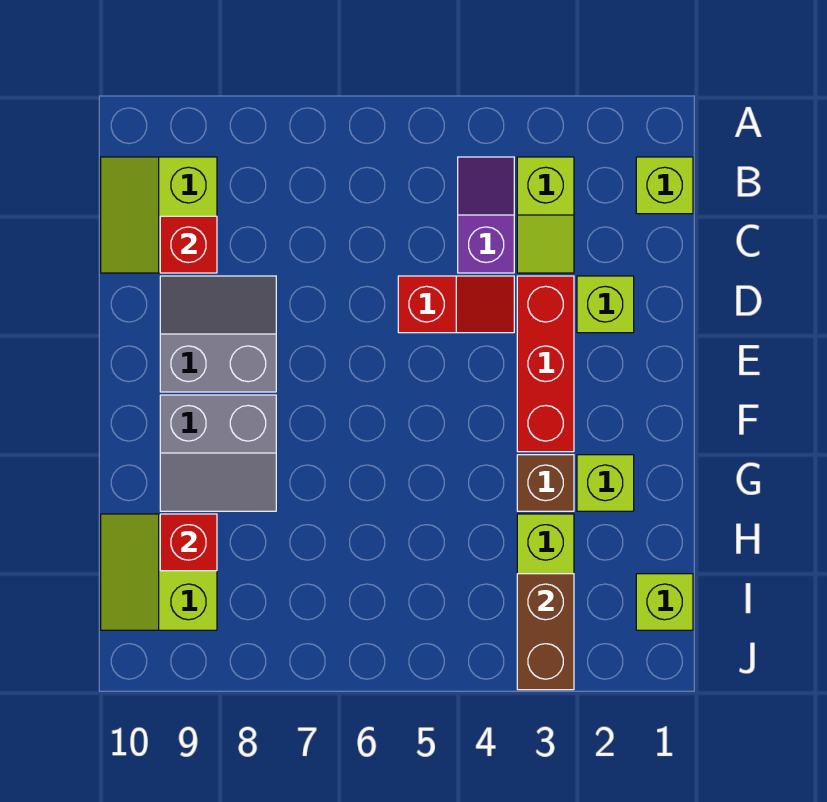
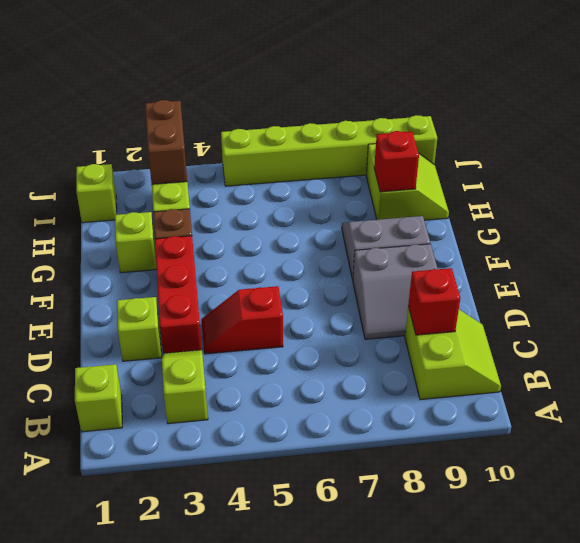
purple slope B4:C4 level 1 top C -> none
none -> lime brick J5:J10 level 1

